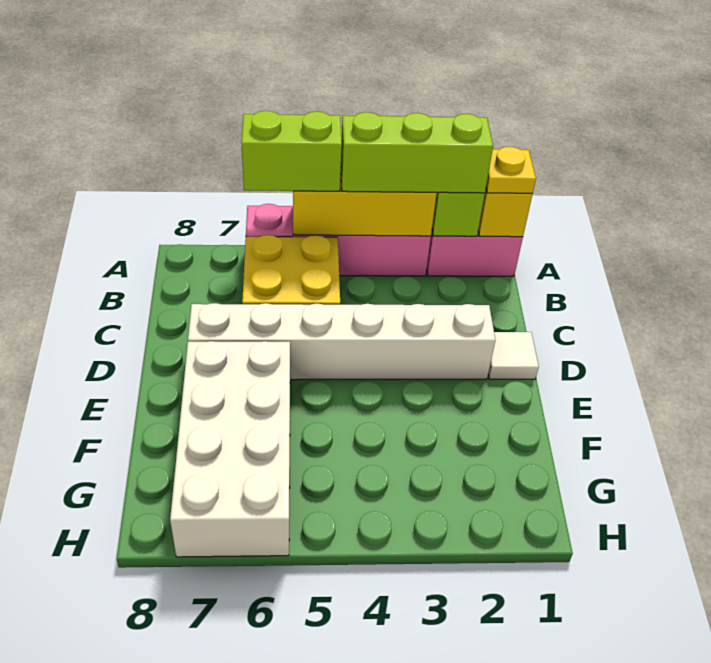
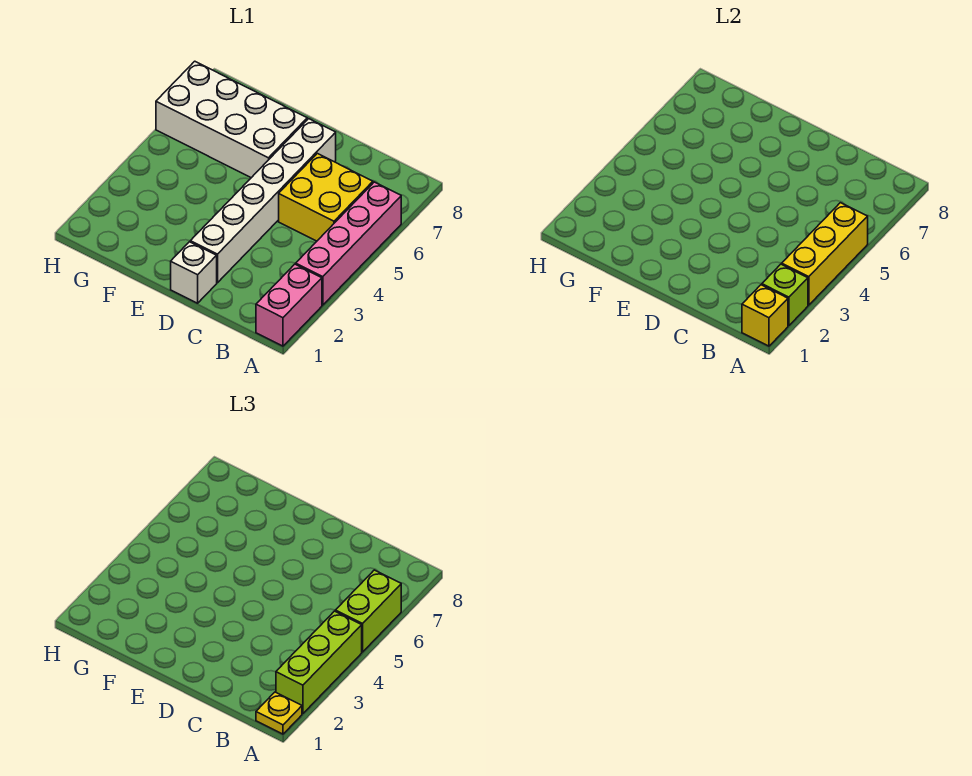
white tile D1 level 1 -> white brick D1 level 1

